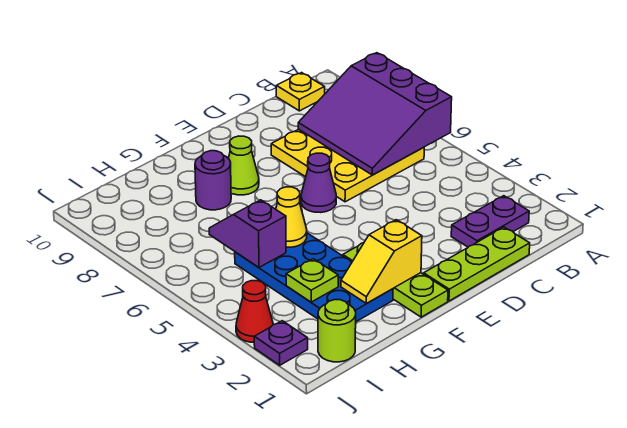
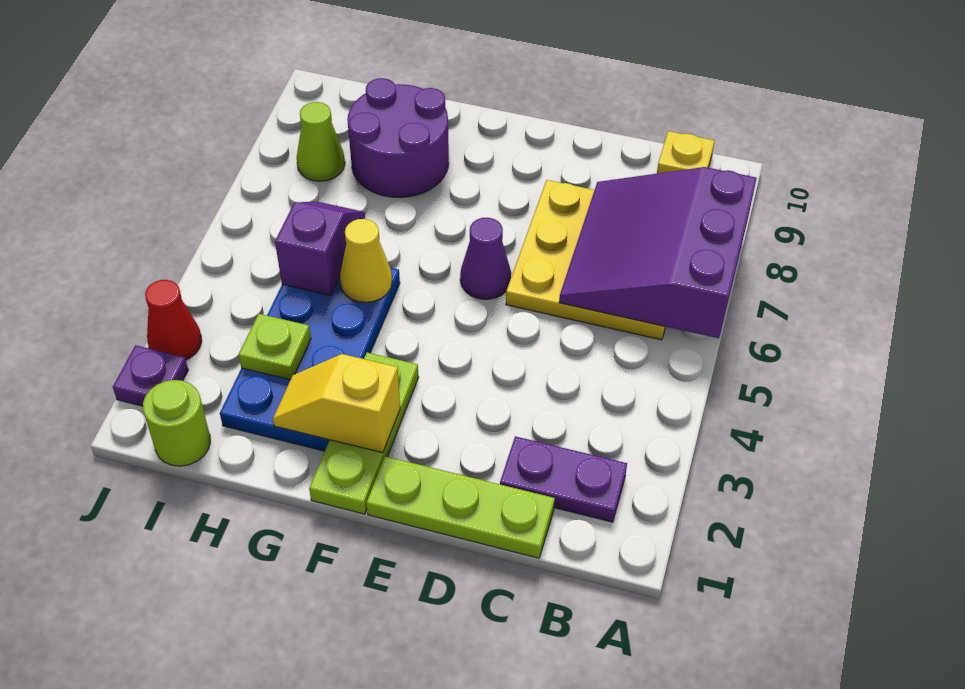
lime cone F8 level 1 -> lime cone I8 level 1
purple round brick G8 level 1 -> purple round brick G8:H9 level 1

